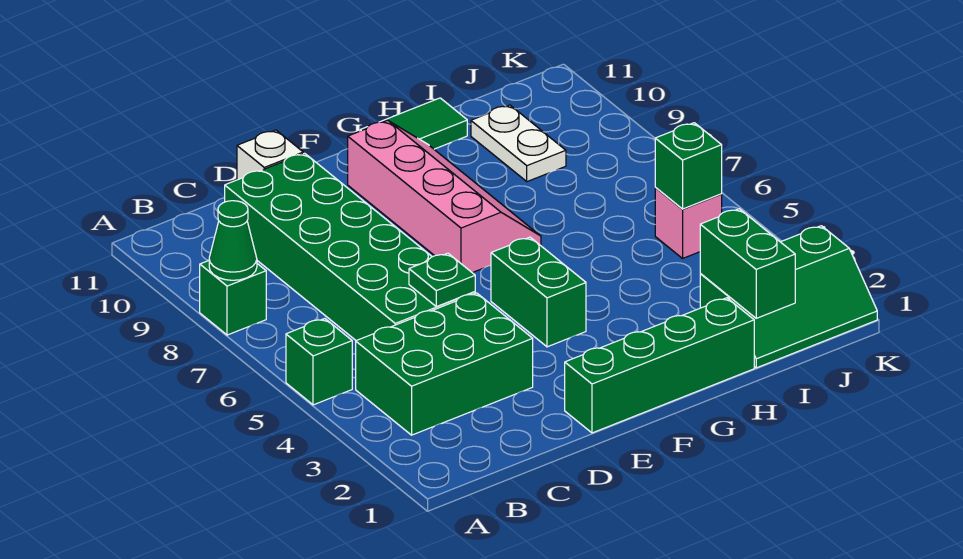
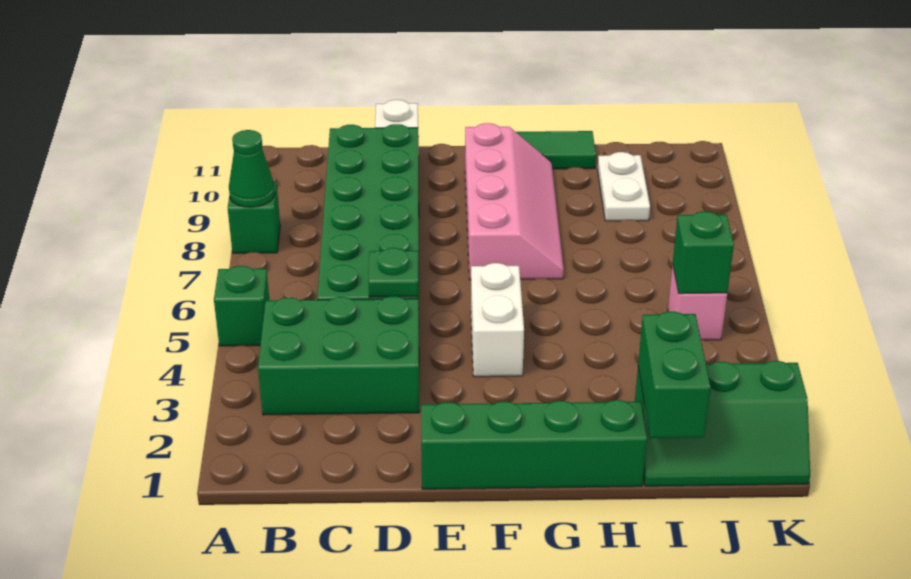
green brick F4:F5 level 1 -> white brick F4:F5 level 1

